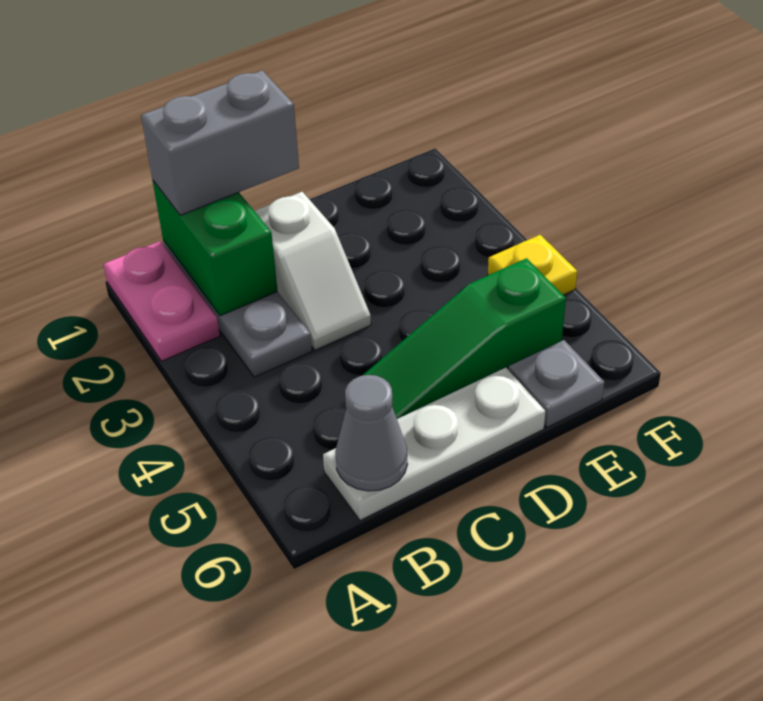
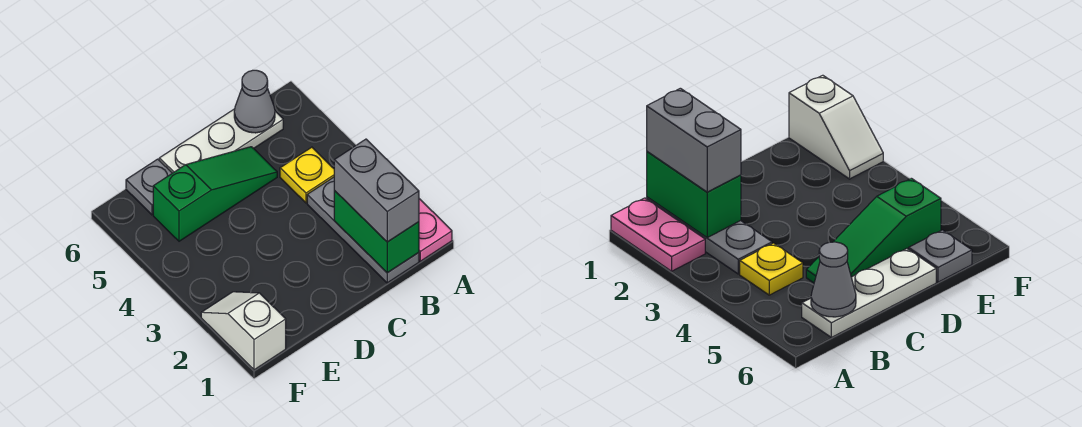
grey brick B1:C1 level 3 -> grey brick B1:B2 level 3
white slope C2:C3 level 1 top 2 -> white slope F1:F2 level 1 top 1
yellow plate F4 level 1 -> yellow plate B4 level 1

